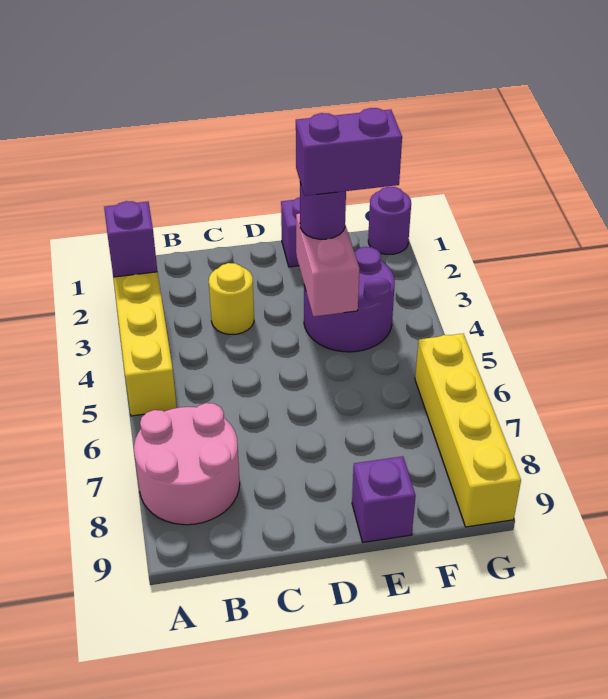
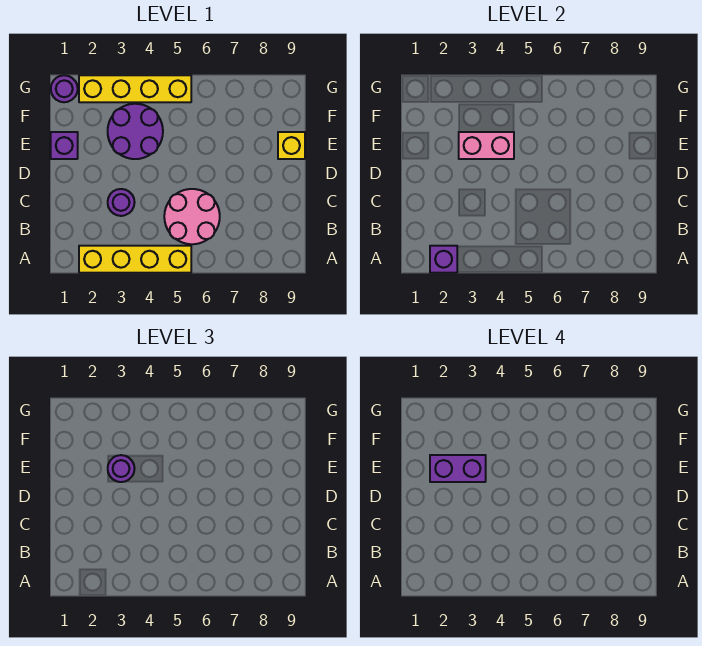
pink round brick A7:B8 level 1 -> pink round brick B5:C6 level 1
yellow round brick C3 level 1 -> purple round brick C3 level 1
purple brick E3:F3 level 4 -> purple brick E2:E3 level 4
purple brick E9 level 1 -> yellow brick E9 level 1
yellow brick G6:G9 level 1 -> yellow brick G2:G5 level 1

